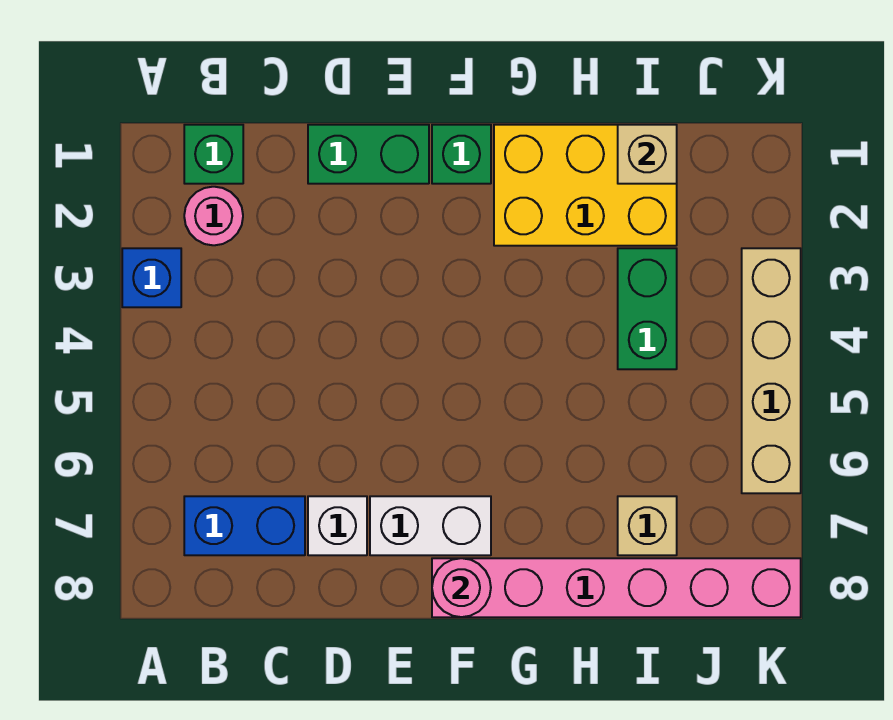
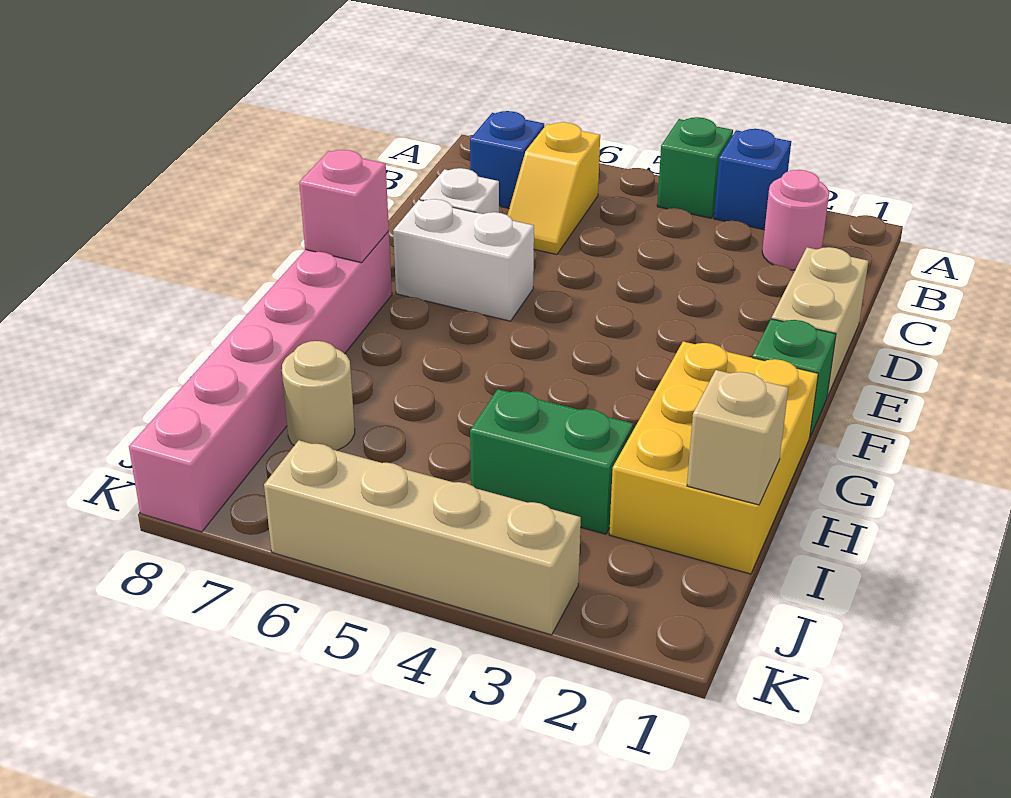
green brick B1 level 1 -> green brick A4 level 1
none -> yellow slope B6:C6 level 1 top B
blue brick B7:C7 level 1 -> blue brick B7 level 1
green brick D1:E1 level 1 -> tan brick D1:E1 level 1
white brick E7:F7 level 1 -> white brick E6:E7 level 1
pink round brick F8 level 2 -> pink brick F8 level 2
tan brick I7 level 1 -> tan round brick I7 level 1

